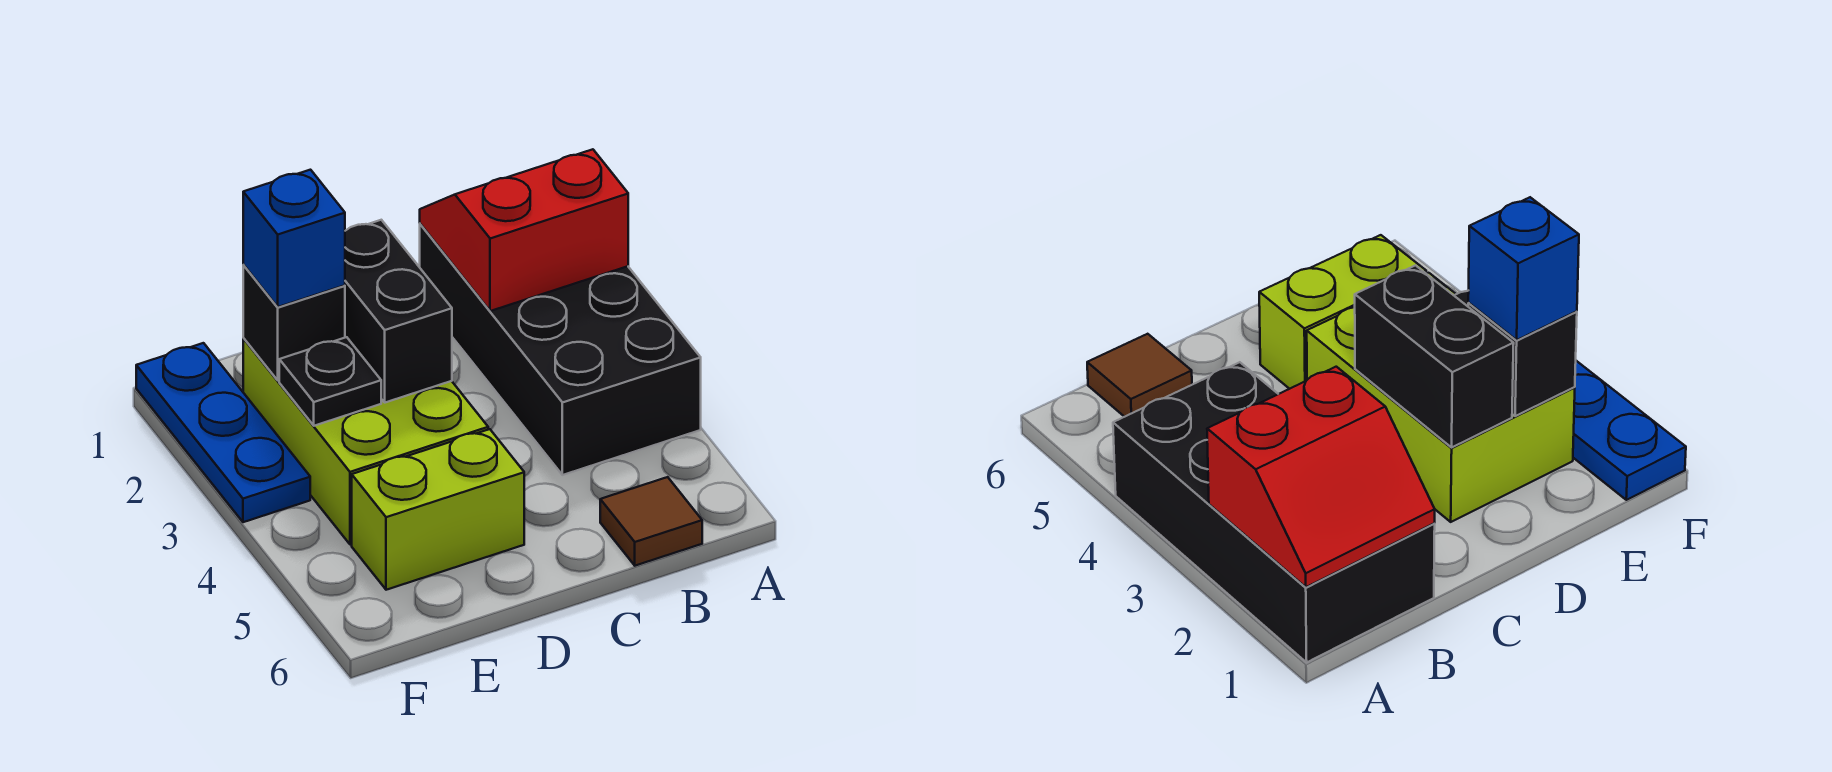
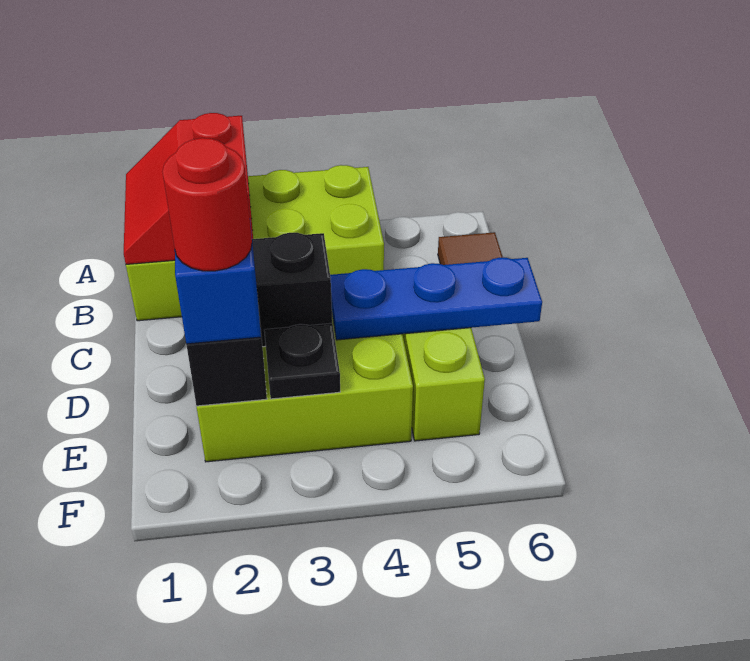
black brick A1:B4 level 1 -> lime brick A1:B4 level 1
none -> red round brick E2 level 4
blue plate F1:F3 level 1 -> blue plate D4:D6 level 2

